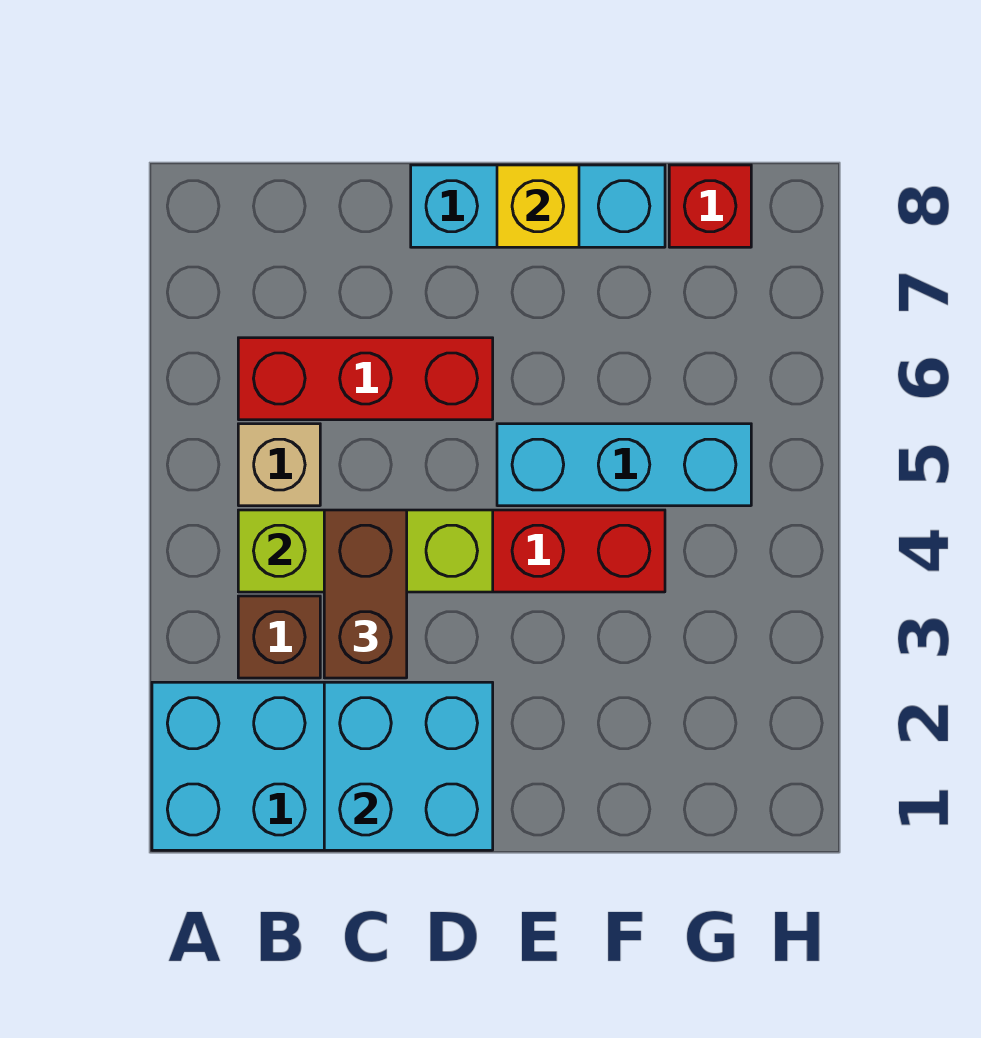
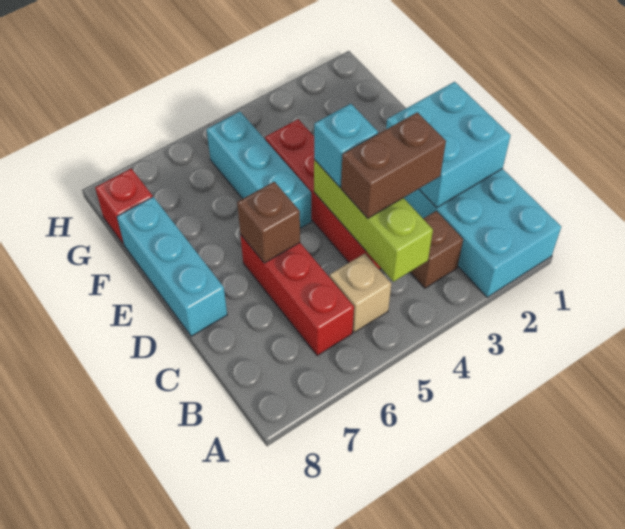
none -> cyan brick D4 level 3
none -> brown brick D6 level 2
yellow brick E8 level 2 -> none

